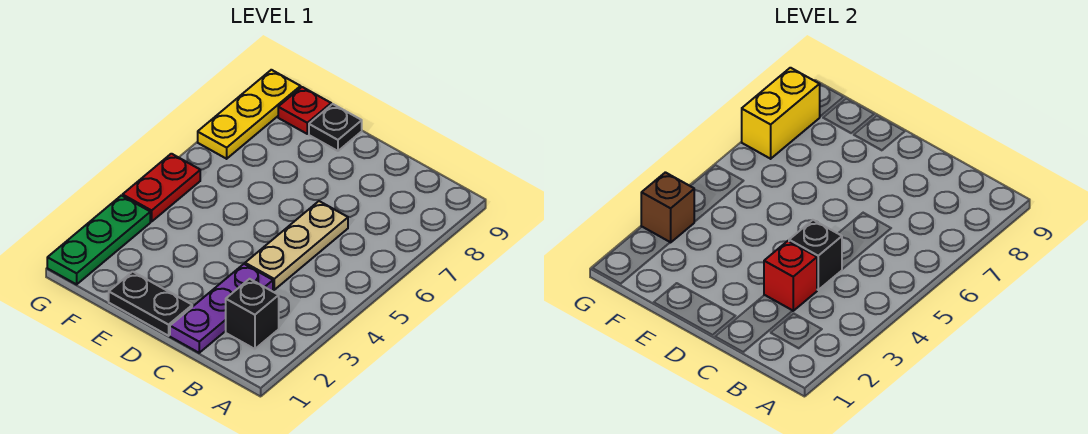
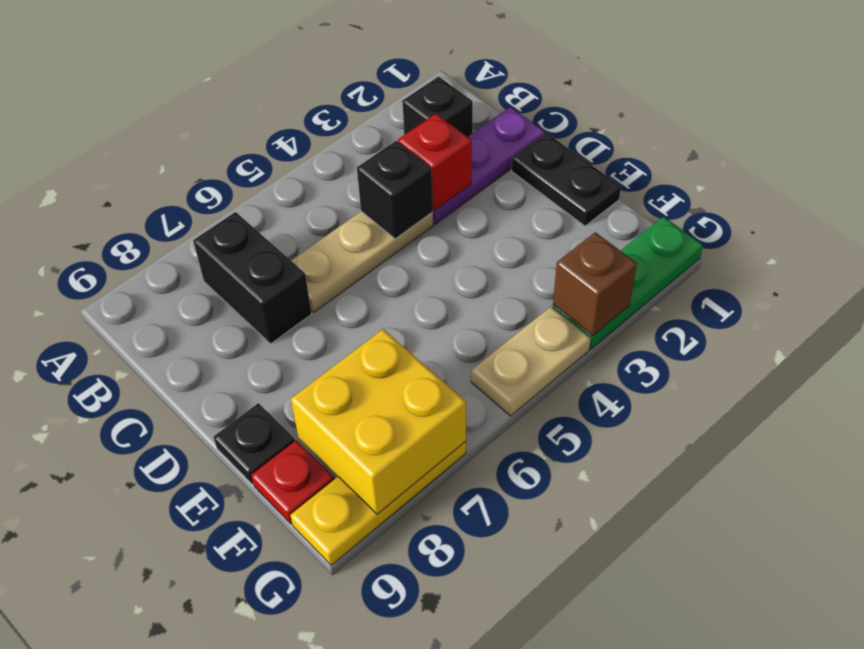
none -> black brick B7:C7 level 1
red plate G4:G5 level 1 -> tan plate G4:G5 level 1
yellow brick G7:G8 level 2 -> yellow brick F7:G8 level 2

